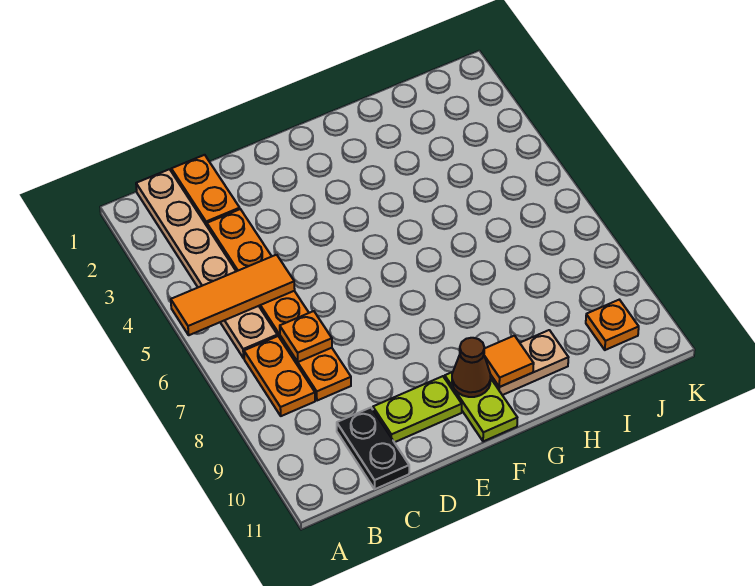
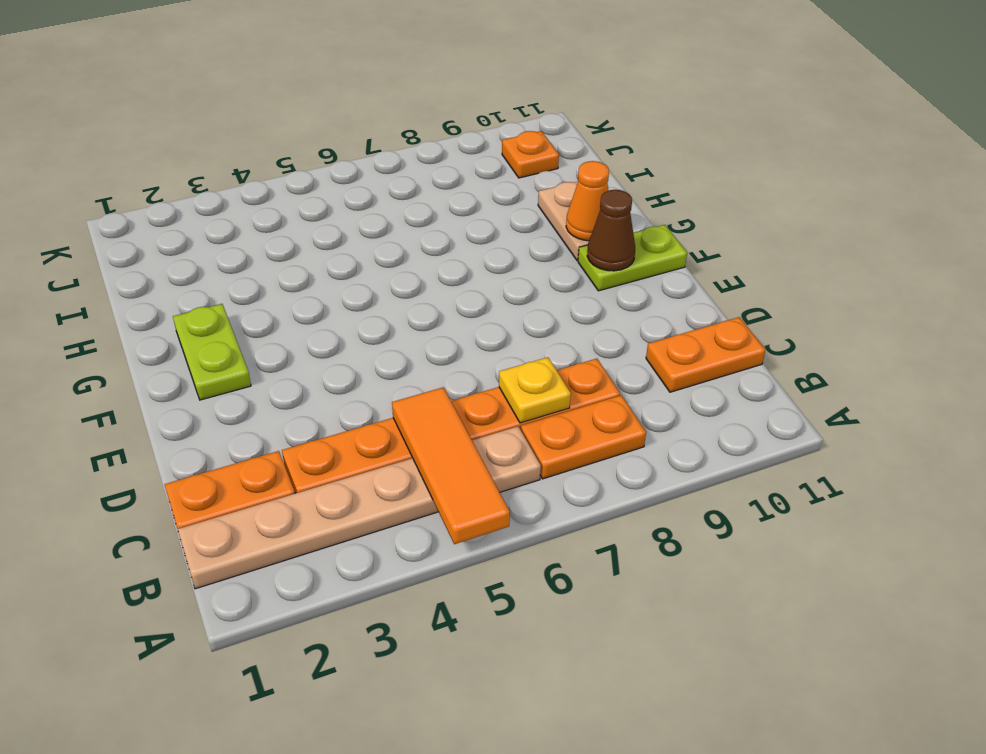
orange plate C7 level 2 -> yellow plate C7 level 2
black plate C10:C11 level 1 -> orange plate C10:C11 level 1
lime plate D10:E10 level 1 -> lime plate F2:G2 level 1
orange tile G10 level 2 -> orange cone G10 level 2

